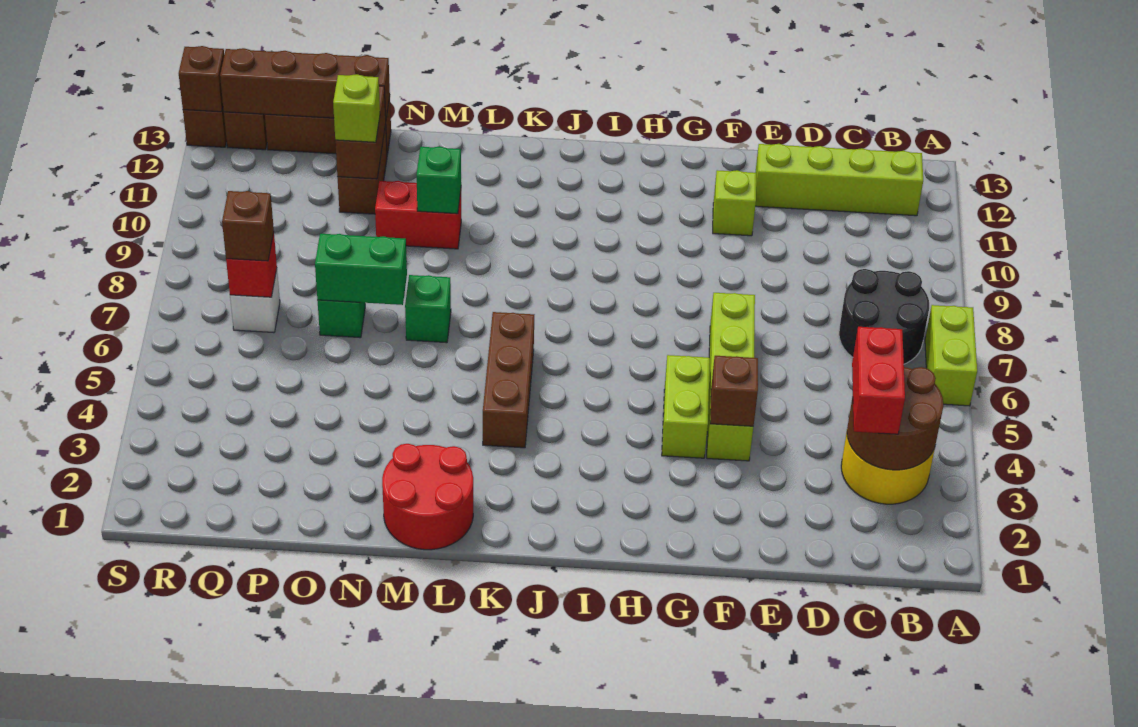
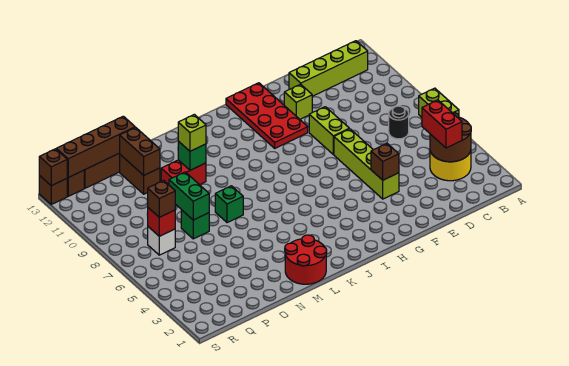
black round brick B7:C8 level 1 -> black round brick C7 level 1
lime brick G4:G5 level 1 -> lime brick F8:F9 level 1
none -> red plate G10:H13 level 1
brown brick K4:K6 level 1 -> none
green brick N7:O7 level 2 -> green brick O7:O8 level 2
lime brick O11 level 3 -> lime brick M10 level 3

